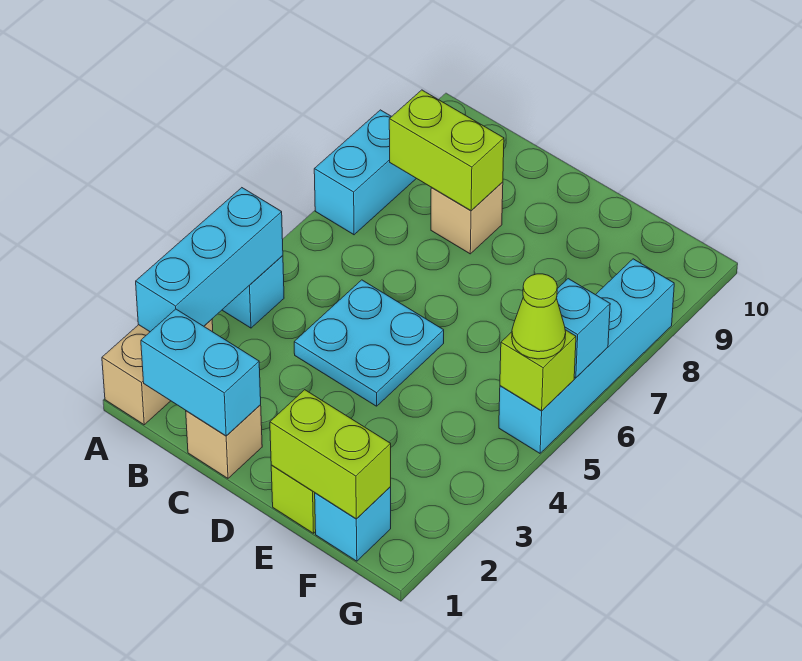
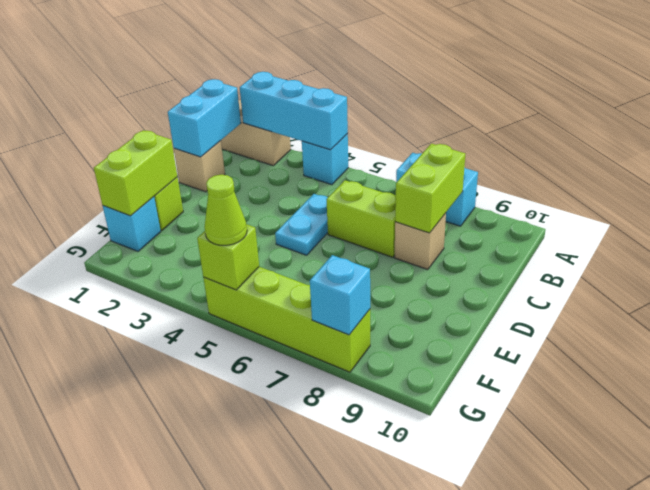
cyan plate C4:D5 level 1 -> cyan plate C5:D5 level 1
none -> lime brick C6:C7 level 1
cyan brick G5:G8 level 1 -> lime brick G5:G8 level 1
cyan brick G6 level 2 -> cyan brick G8 level 2

